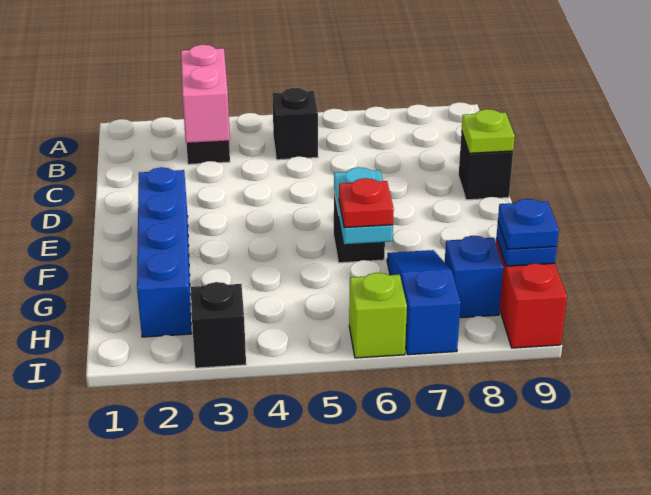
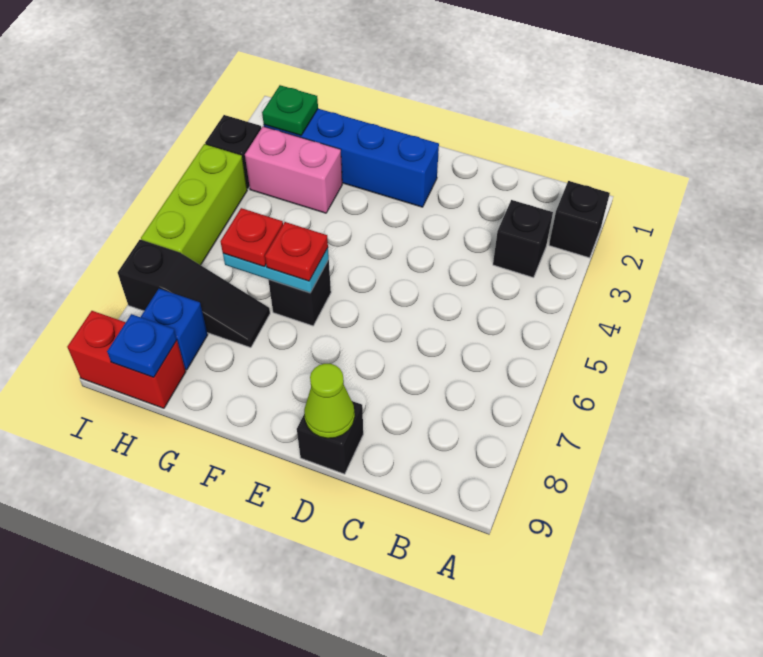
pink brick B3:C3 level 2 -> pink brick G3:H3 level 1
black brick B5 level 1 -> black brick A2 level 1
lime plate D9 level 2 -> lime cone D9 level 2
none -> red plate F6 level 3
blue slope G7:I7 level 1 top I -> black slope G7:I7 level 1 top I
none -> green plate H2 level 2
blue plate H9 level 3 -> none
lime brick I6 level 1 -> lime brick I4:I6 level 1

